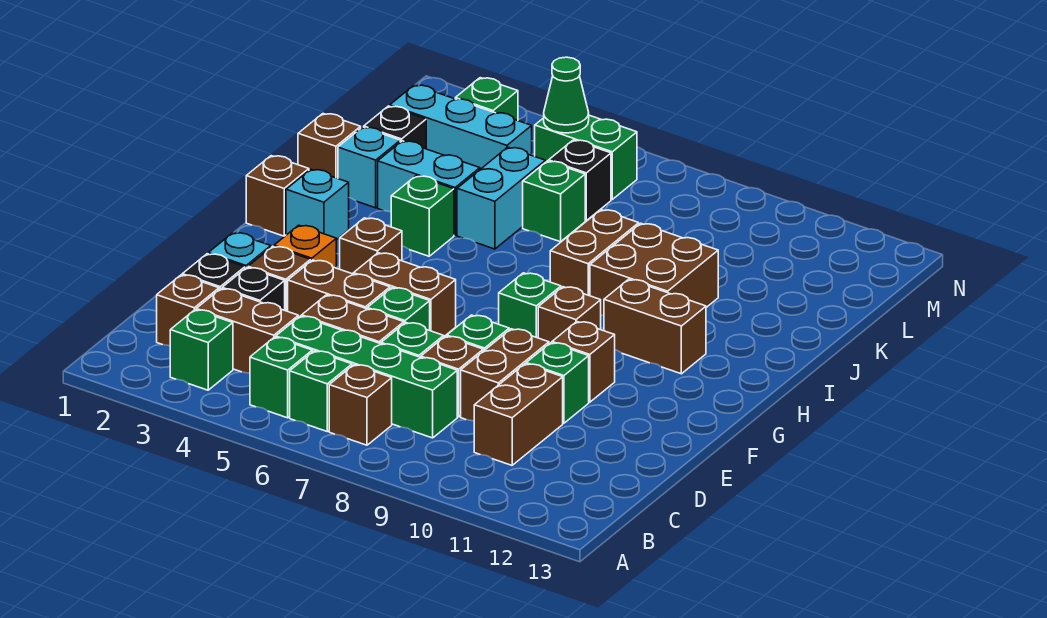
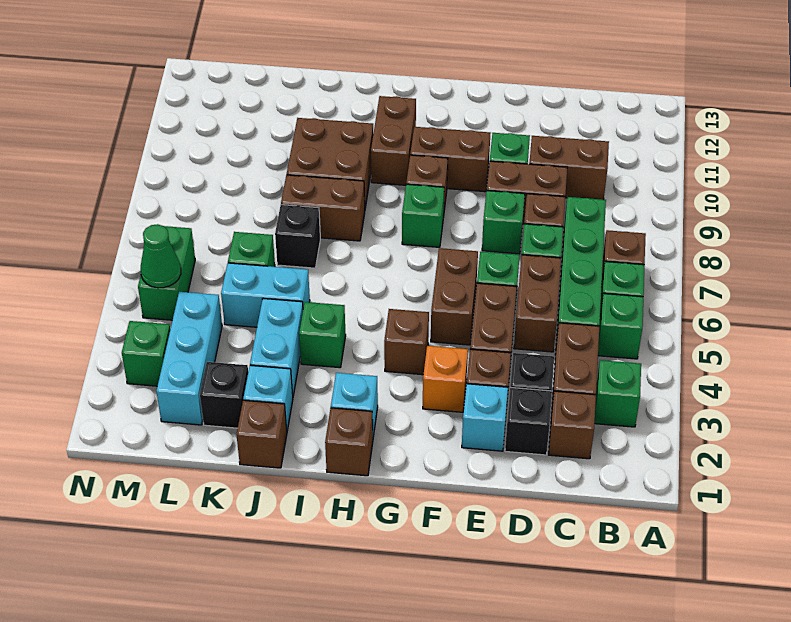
brown brick F10 level 1 -> brown brick F10:G10 level 1
black brick L6 level 1 -> black brick J7 level 1

